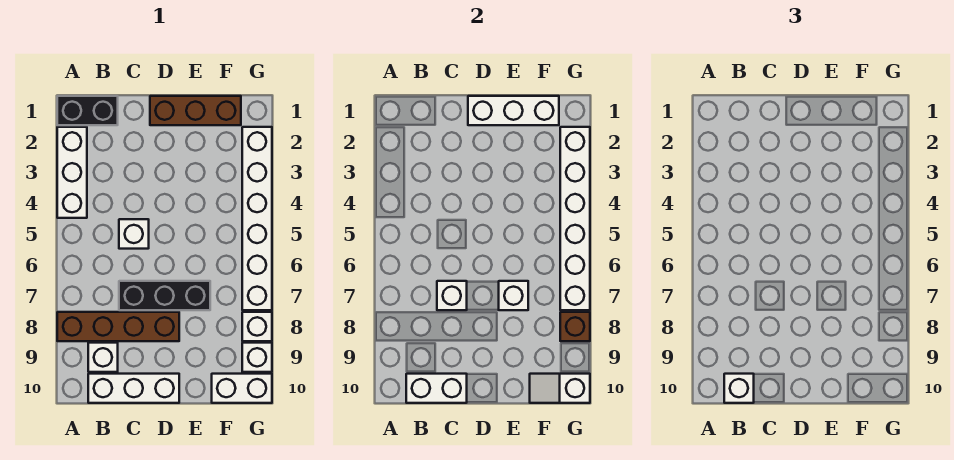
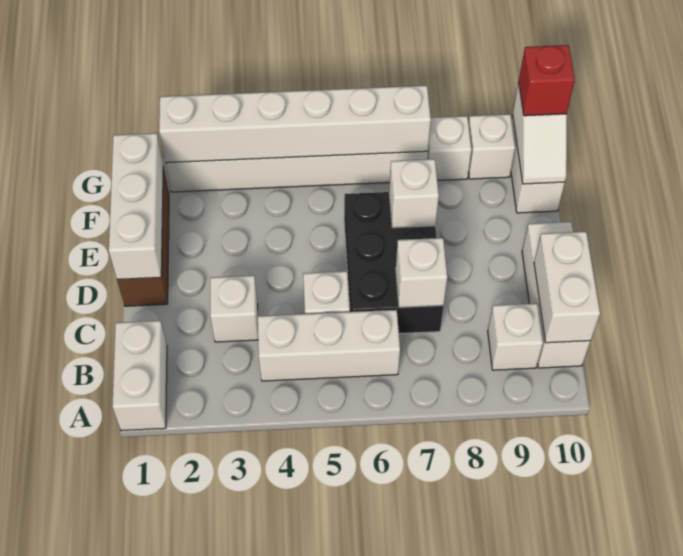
black brick A1:B1 level 1 -> white brick A1:B1 level 1
white brick A2:A4 level 1 -> white brick B4:B6 level 1
brown brick A8:D8 level 1 -> none
white brick B10 level 3 -> white brick C3 level 1
black brick C7:E7 level 1 -> black brick C6:E7 level 1
brown brick G8 level 2 -> none
none -> red brick G10 level 3

